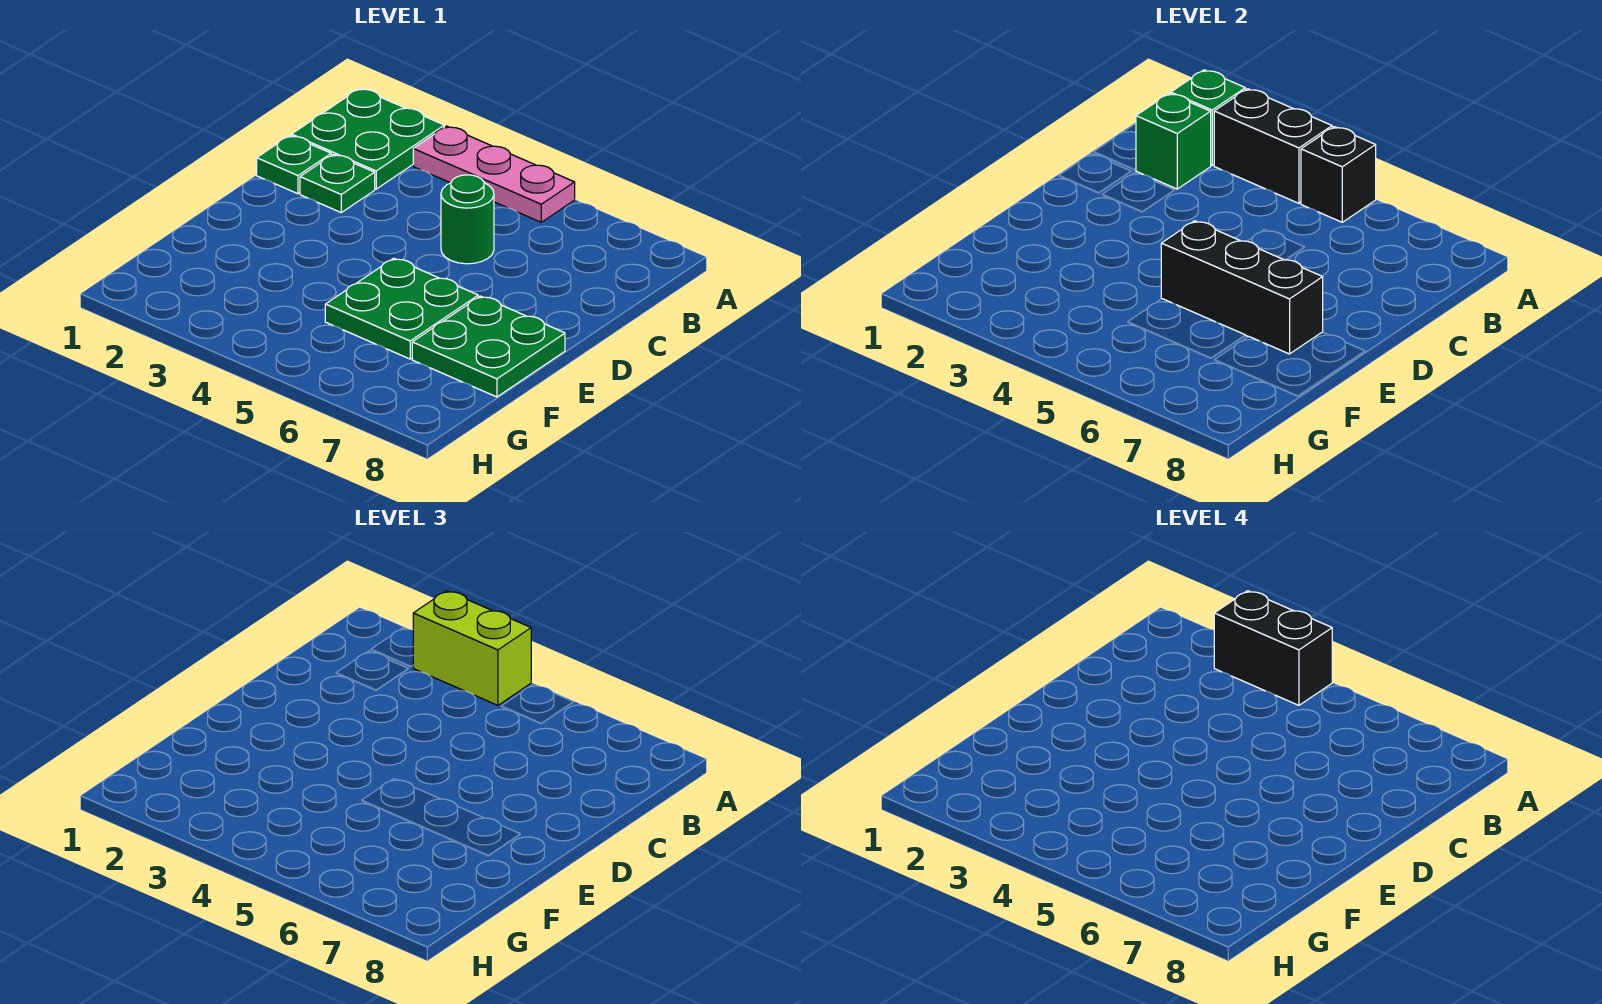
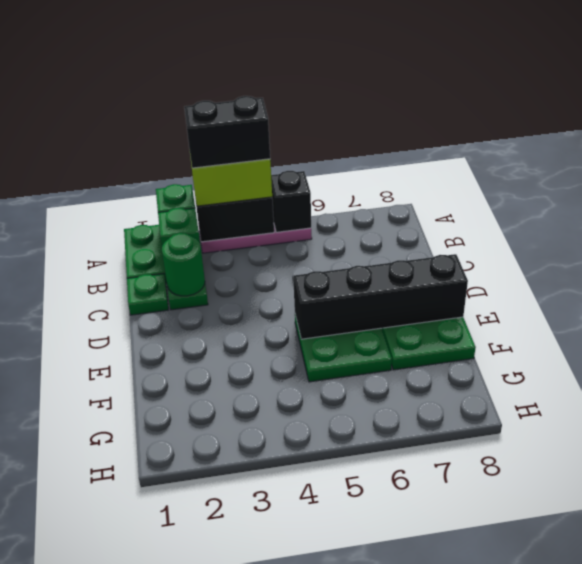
green round brick C5 level 1 -> green round brick C2 level 2
black brick E5:E7 level 2 -> black brick E5:E8 level 2

